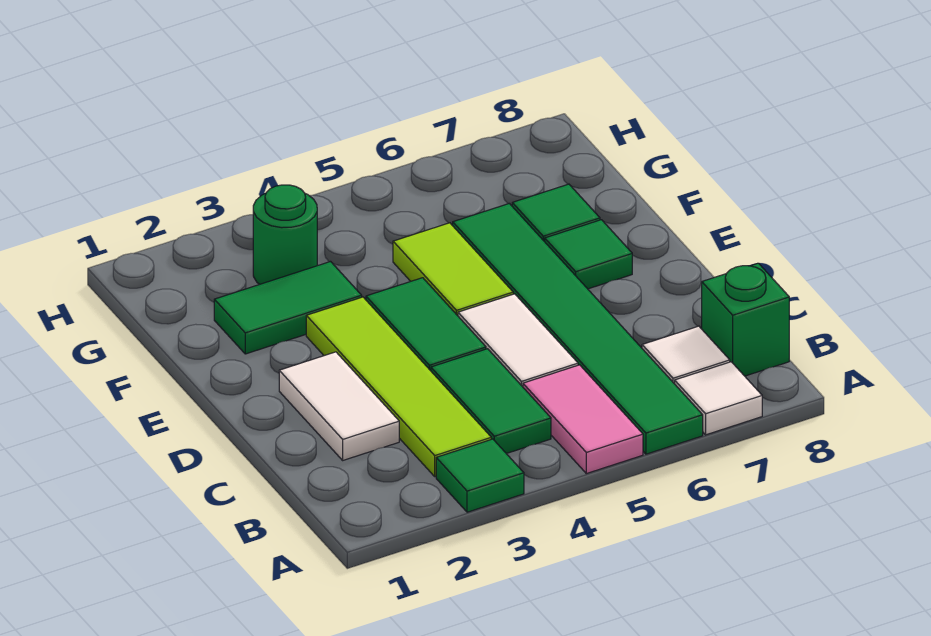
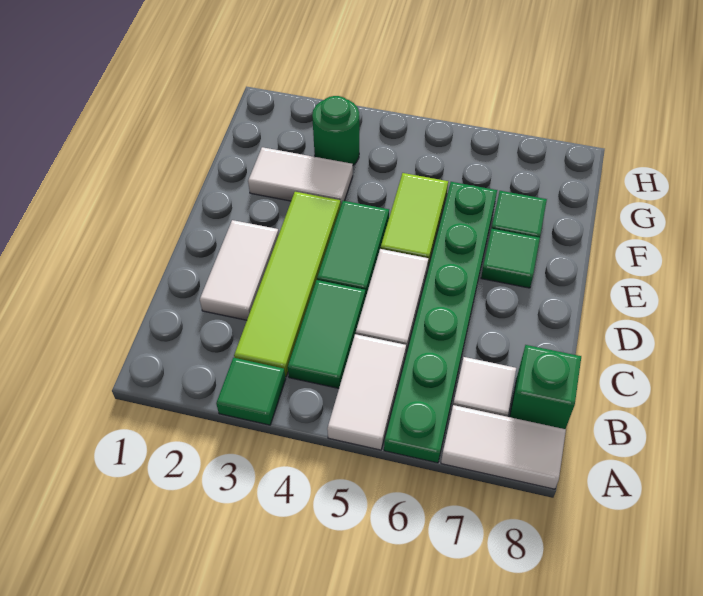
pink tile A5:B5 level 1 -> white tile A5:B5 level 1
green tile A6:F6 level 1 -> green plate A6:F6 level 1
white tile A7 level 1 -> white tile A7:A8 level 1
green tile F2:F3 level 1 -> white tile F2:F3 level 1

